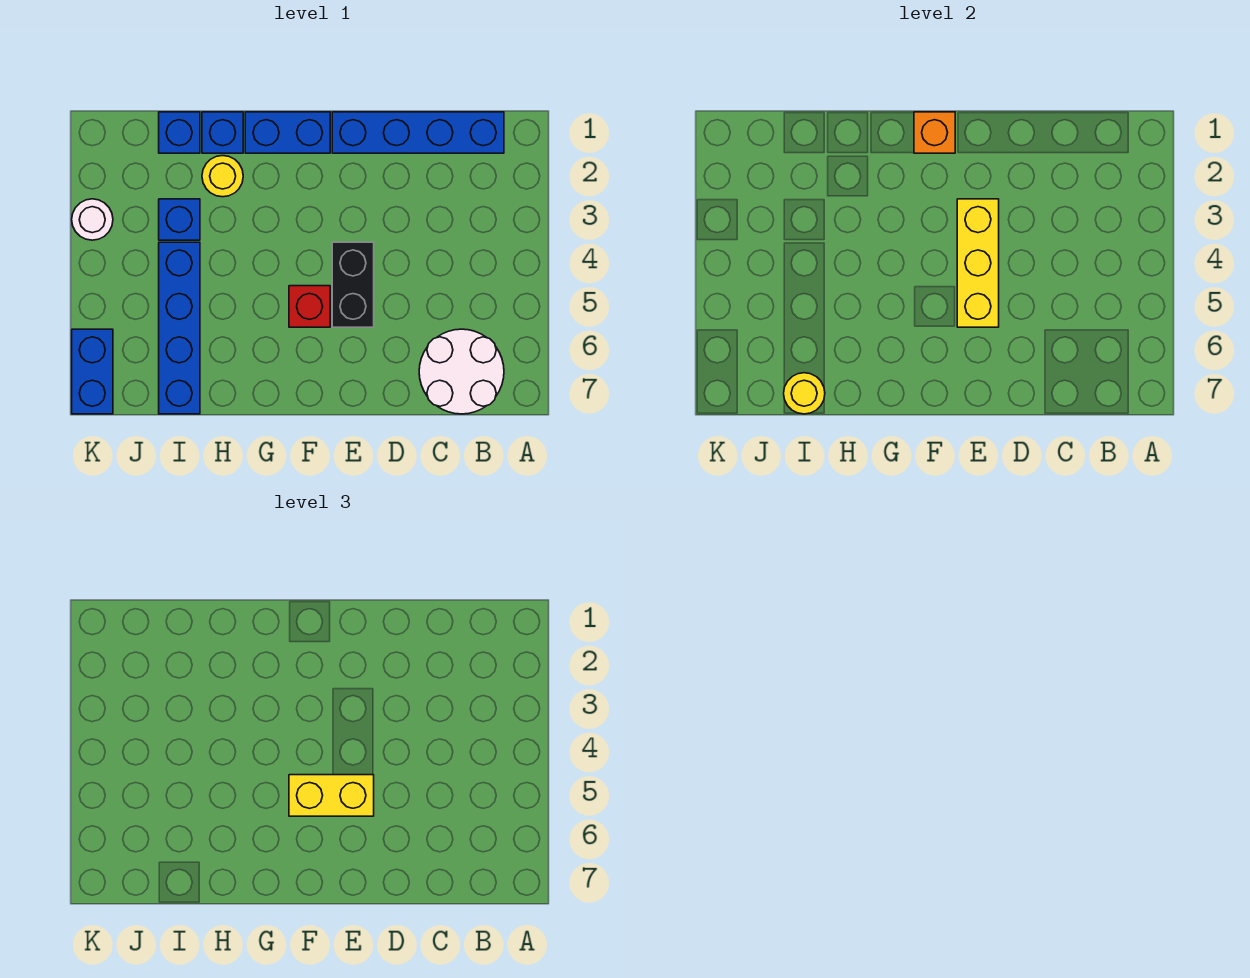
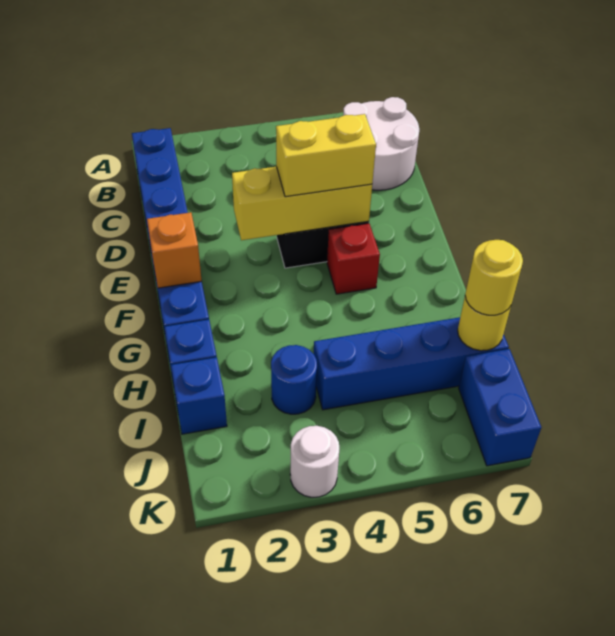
yellow brick E5:F5 level 3 -> yellow brick E4:E5 level 3
yellow round brick H2 level 1 -> yellow round brick I7 level 3
blue brick I3 level 1 -> blue round brick I3 level 1
blue brick K6:K7 level 1 -> blue brick J7:K7 level 1

